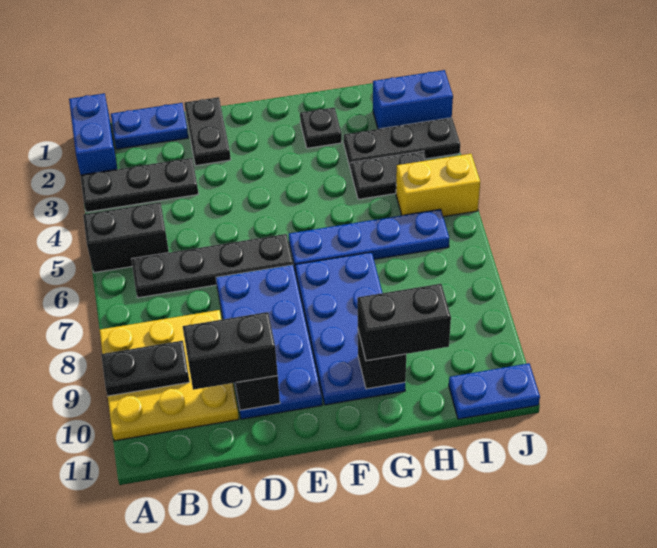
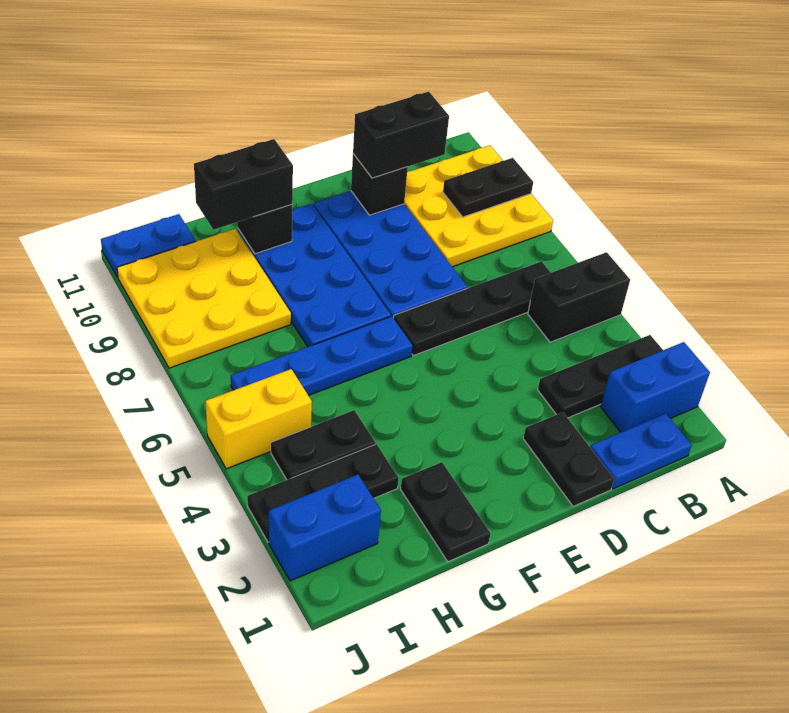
blue brick A1:A2 level 1 -> blue brick A2:B2 level 1
black plate G2 level 1 -> black plate G1:G2 level 1
none -> yellow plate H8:J10 level 1

